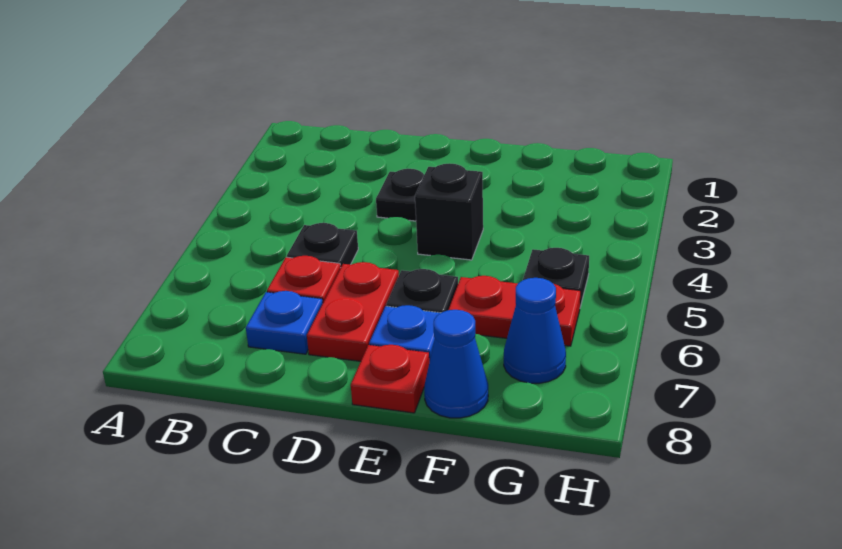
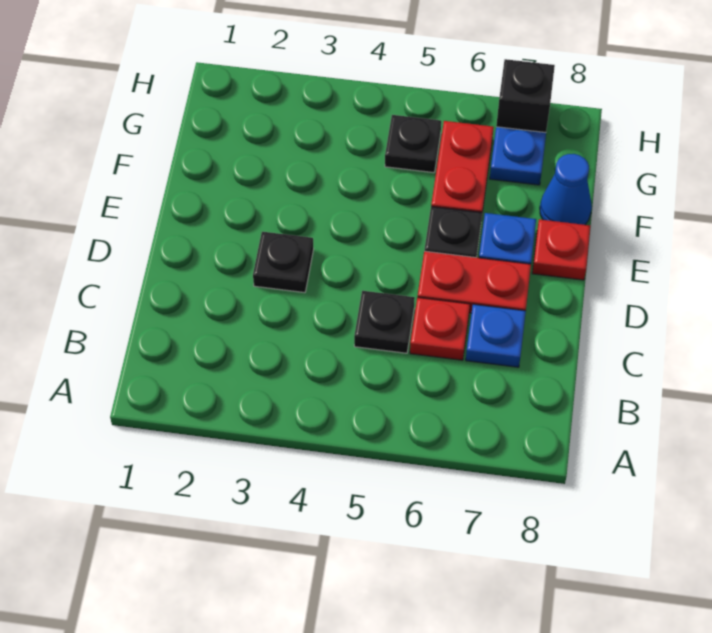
black brick E4 level 1 -> black brick H7 level 1
blue cone G7 level 1 -> blue plate G7 level 1

